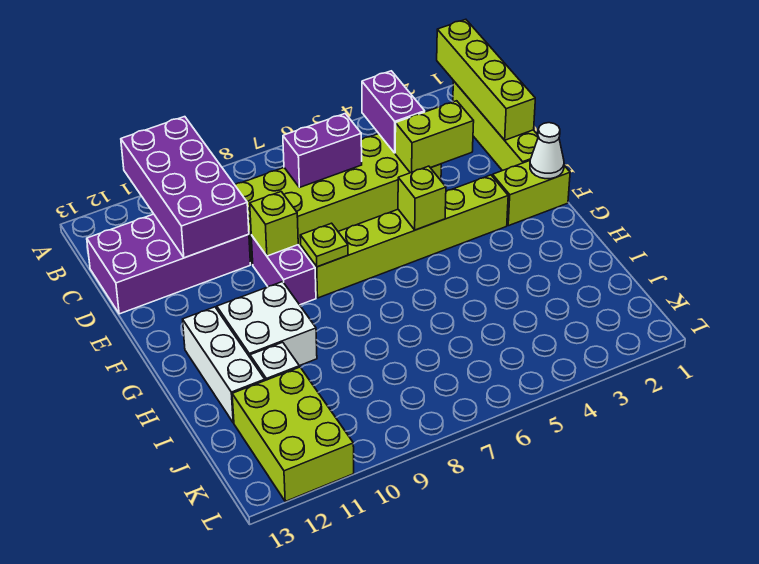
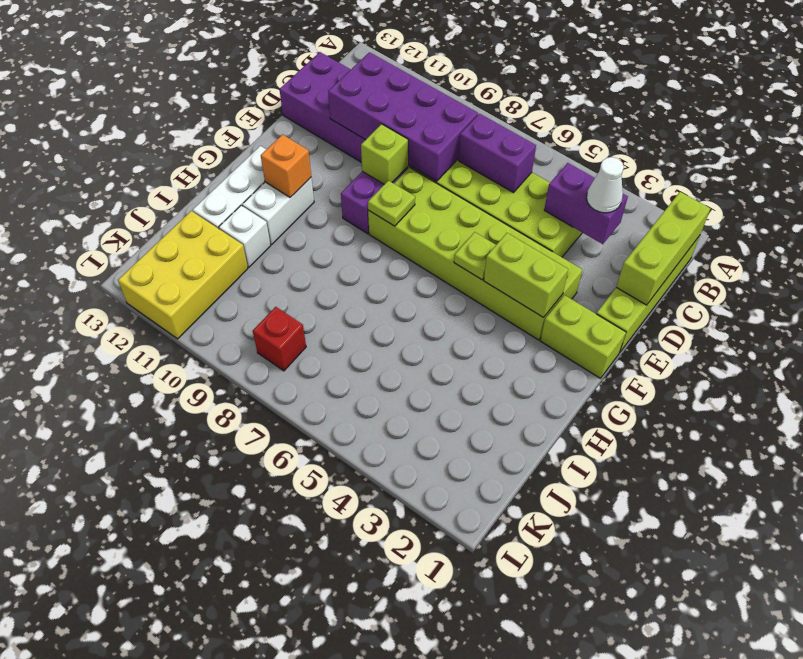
lime brick A1:D1 level 2 -> lime brick B1:D1 level 2
purple brick A10:D11 level 2 -> purple brick C8:D11 level 2
purple brick B4:C4 level 2 -> purple brick C3:C4 level 2
lime brick D3:D4 level 2 -> lime brick F3:F4 level 2
white cone F1 level 2 -> white cone C3 level 3
lime brick F3:F8 level 1 -> lime brick E3:F8 level 1
lime brick F5 level 2 -> lime plate F5 level 2
white brick G10:H11 level 1 -> white brick G11:H11 level 1
none -> orange brick G11 level 2
lime brick J11:L12 level 1 -> yellow brick J11:L12 level 1
none -> red brick K8 level 1

